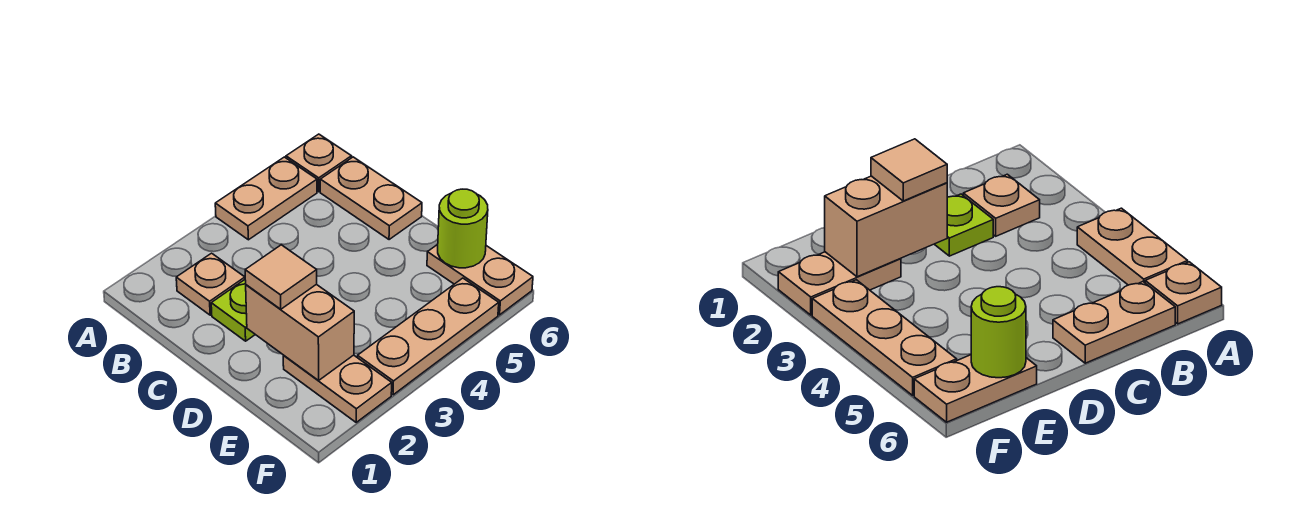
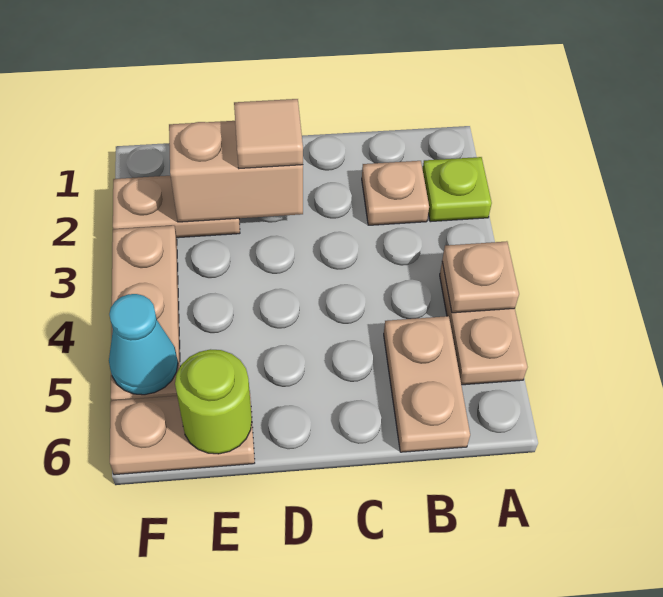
tan plate A6 level 1 -> tan plate A4 level 2
tan plate B6:C6 level 1 -> tan plate B5:B6 level 1
lime plate C2 level 1 -> lime plate A2 level 1
none -> cyan cone F5 level 2

